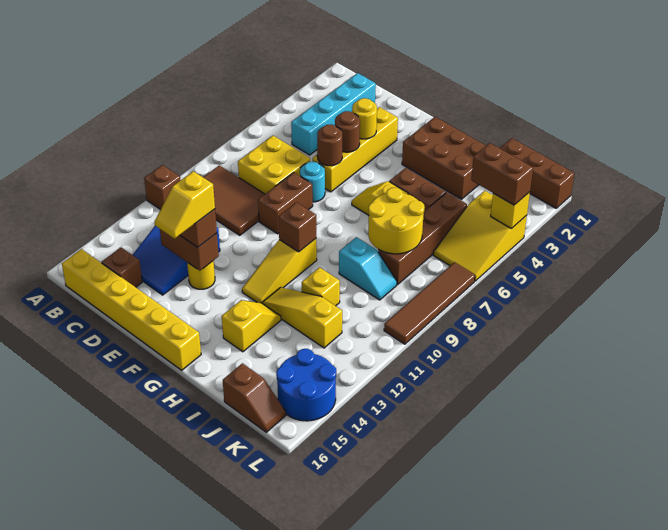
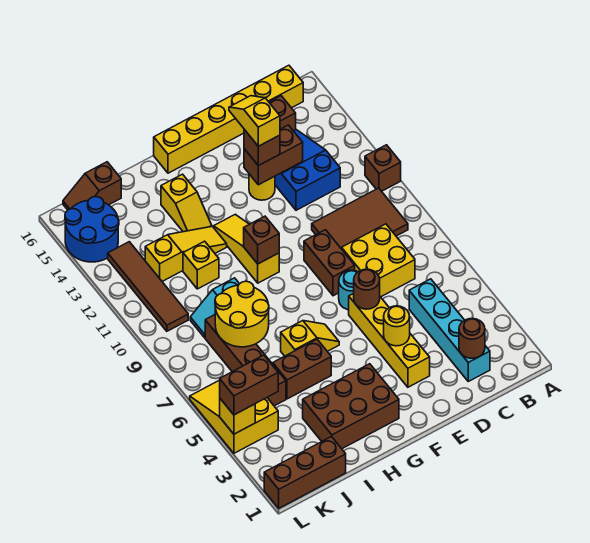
brown round brick E5 level 2 -> brown round brick C2 level 2
brown tile L7:L10 level 1 -> brown tile K10:K13 level 1

